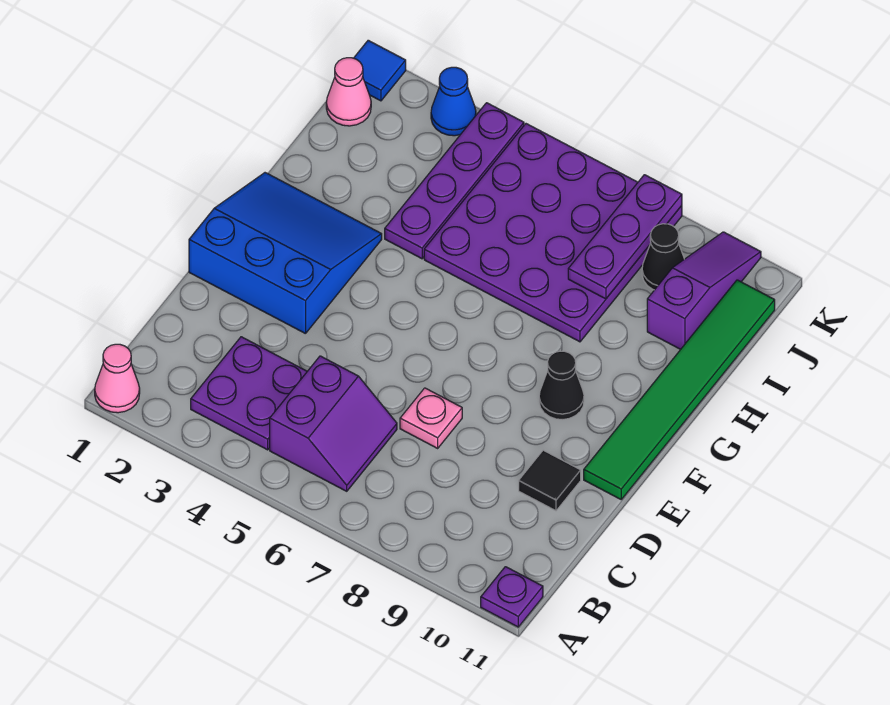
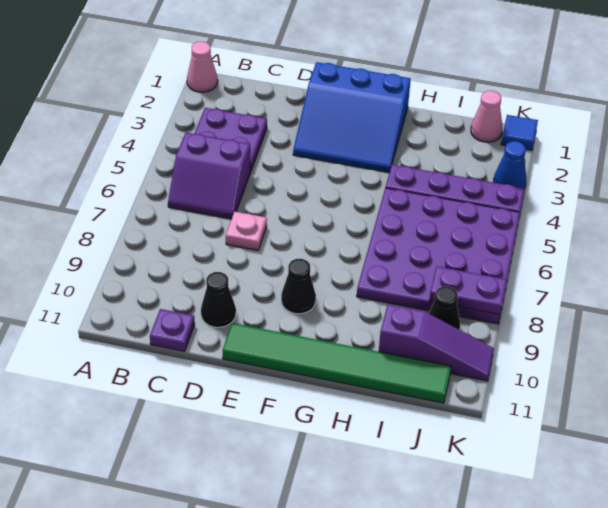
purple plate A11 level 1 -> purple plate C11 level 1
black tile D10 level 1 -> black cone D10 level 1
blue slope E1:G3 level 1 top E -> blue slope E1:G3 level 1 top 1
purple plate I8:K8 level 2 -> purple plate J8:K8 level 2

